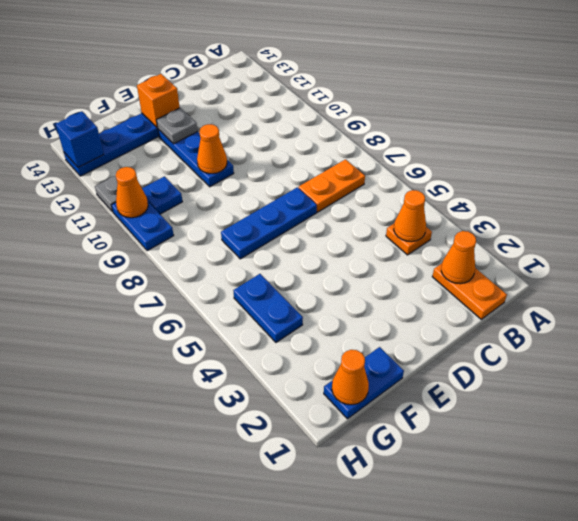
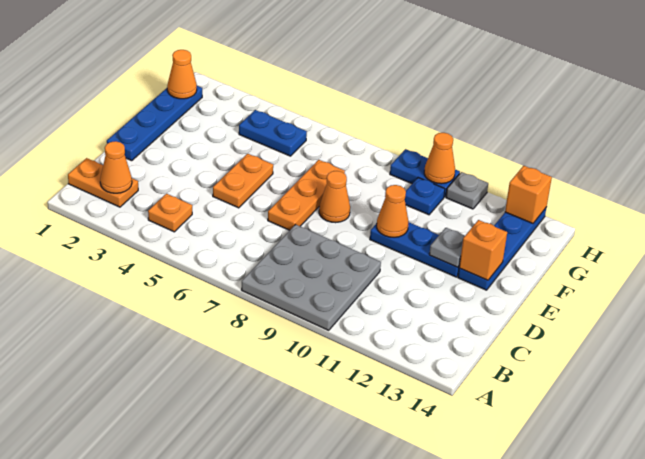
none -> grey plate A8:C10 level 1
orange cone B4 level 2 -> orange cone E8 level 1
orange plate B7:C7 level 1 -> orange plate D5:E5 level 1
blue plate D7:F7 level 1 -> orange plate D7:F7 level 1
blue plate F1:G1 level 1 -> blue plate D1:G1 level 1
blue brick H13 level 2 -> orange brick H13 level 2

